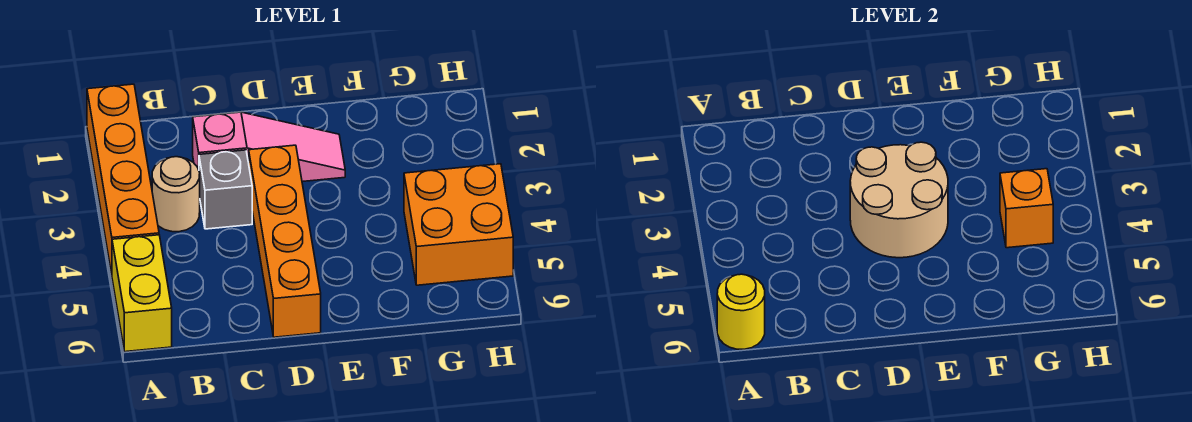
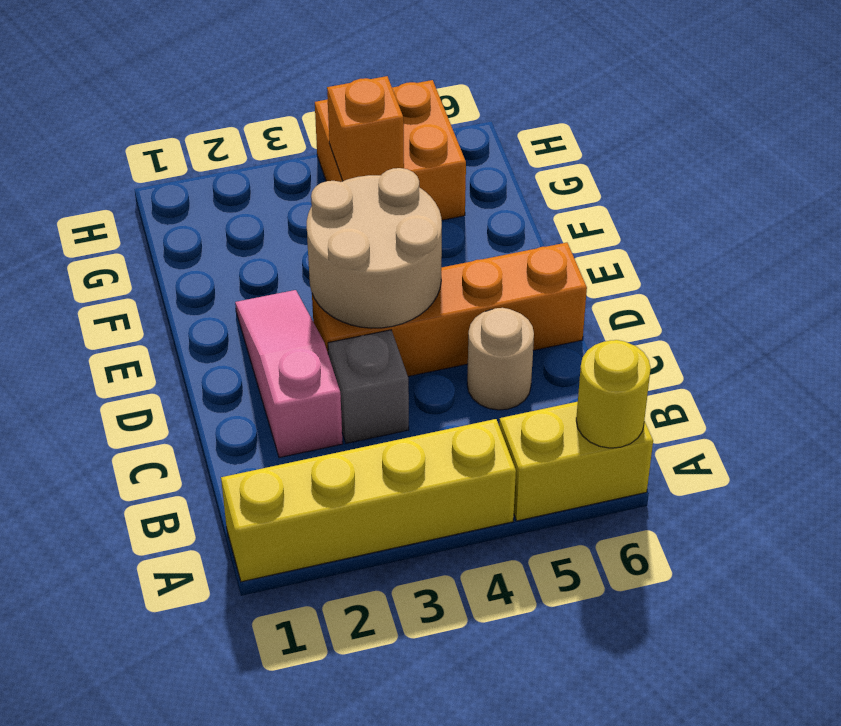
orange brick A1:A4 level 1 -> yellow brick A1:A4 level 1
tan round brick B3 level 1 -> tan round brick C5 level 1

